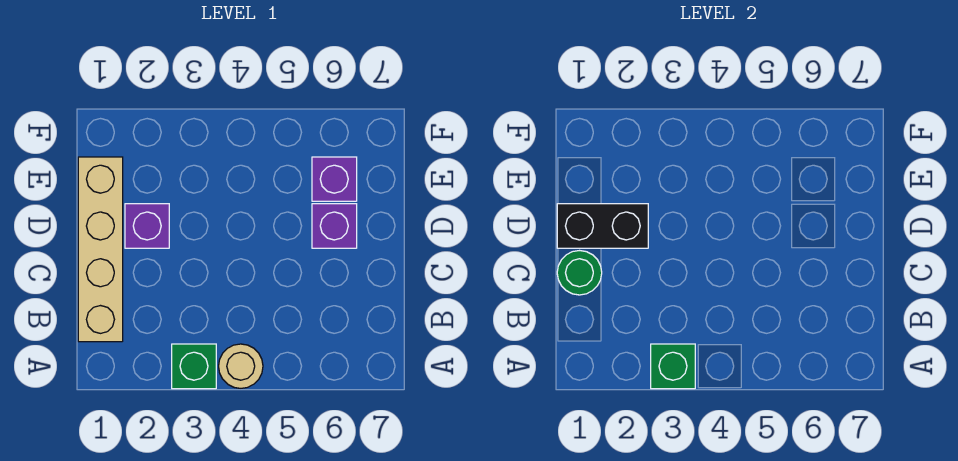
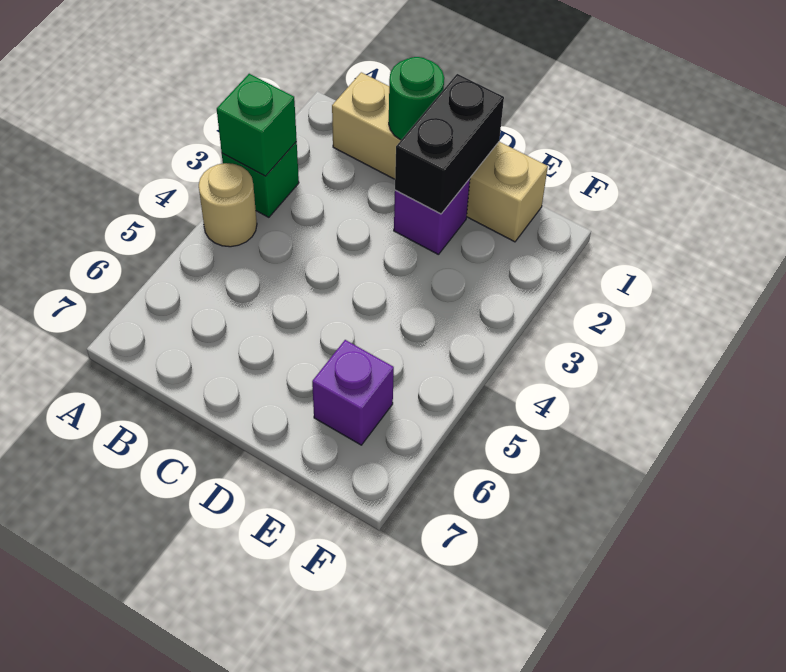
purple brick D6 level 1 -> none

